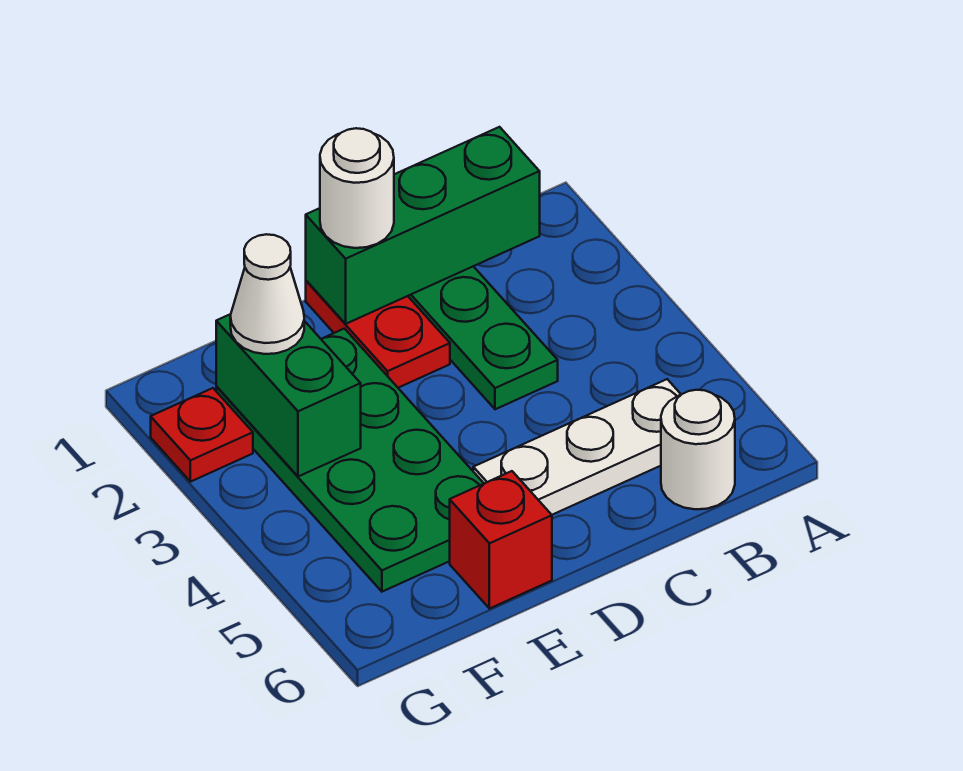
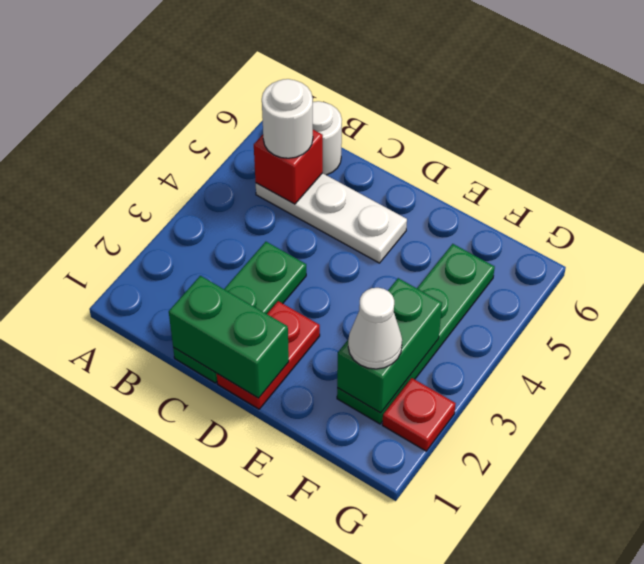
green brick B1:D1 level 2 -> green brick C1:D1 level 2
white round brick D1 level 3 -> white round brick B5 level 3
green plate E2:F5 level 1 -> green plate F2:F5 level 1
red brick E6 level 1 -> red brick B5 level 2

